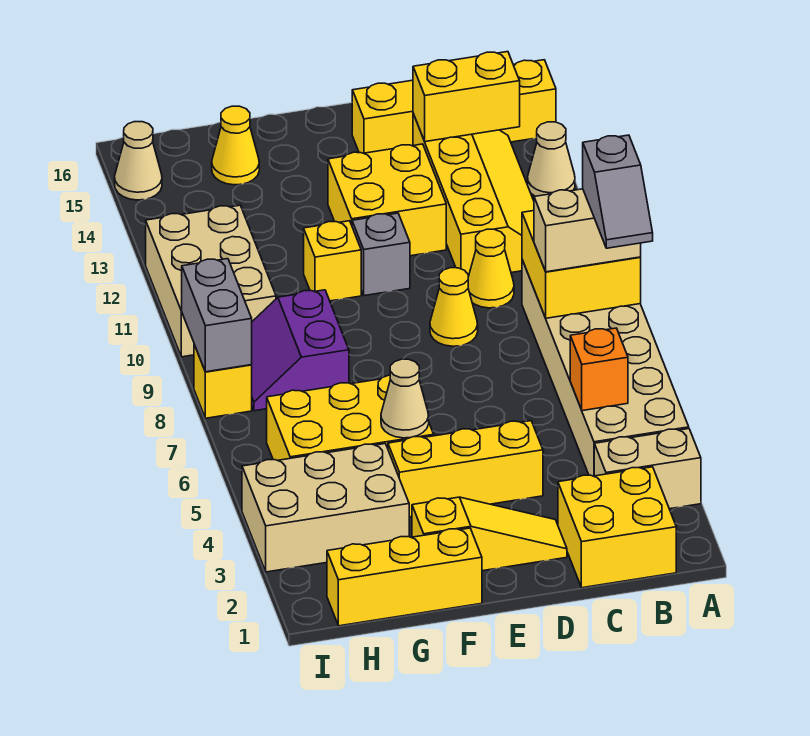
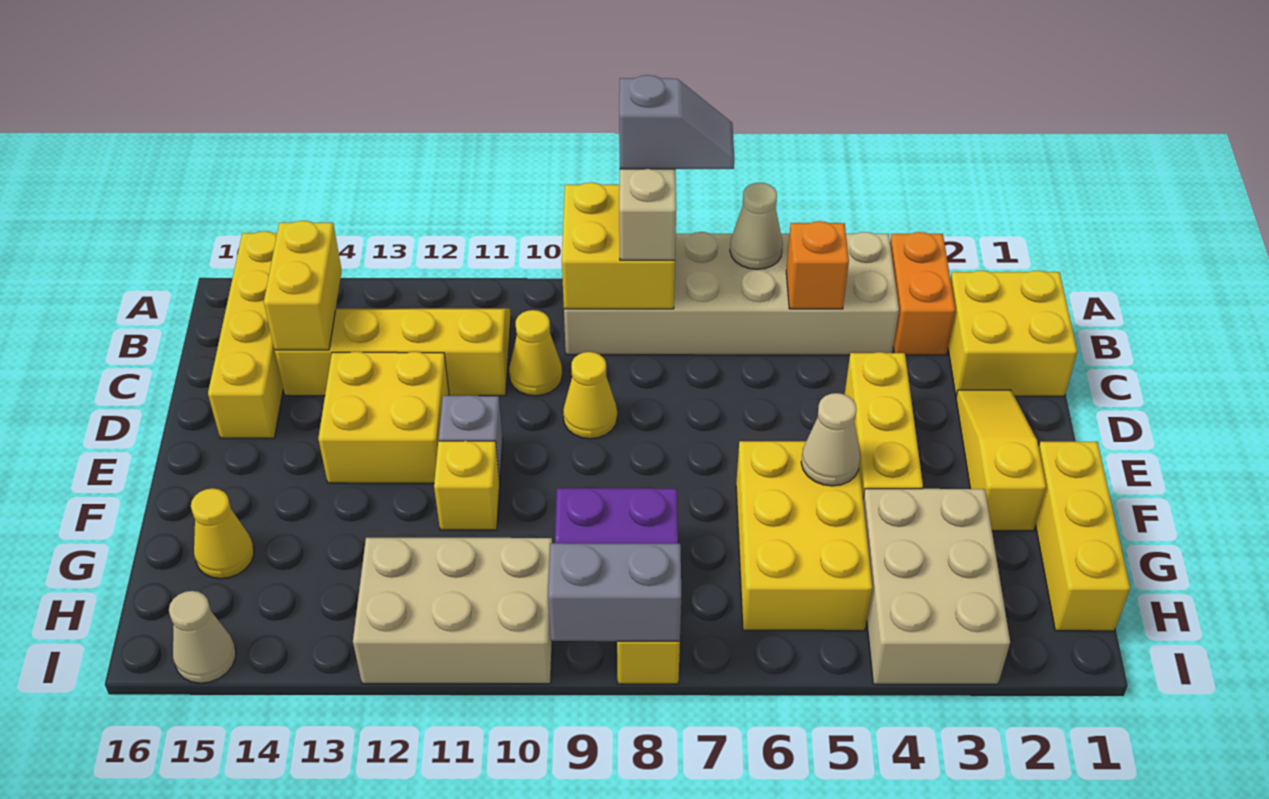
tan brick A3:B3 level 1 -> orange brick A3:B3 level 1
tan cone A13 level 1 -> tan cone A6 level 2

